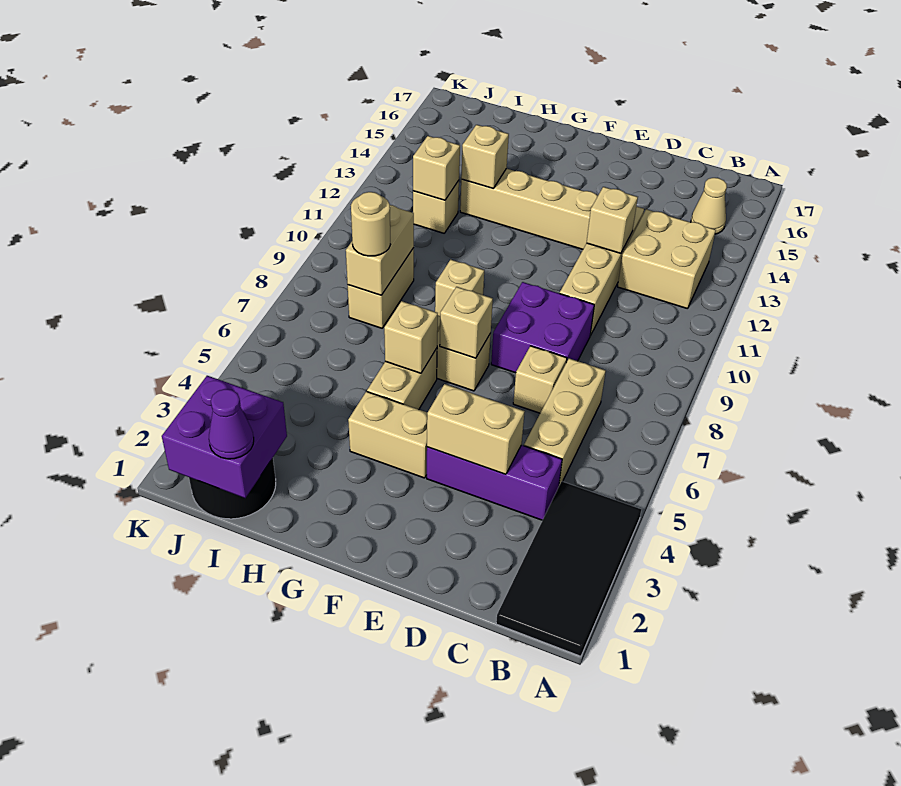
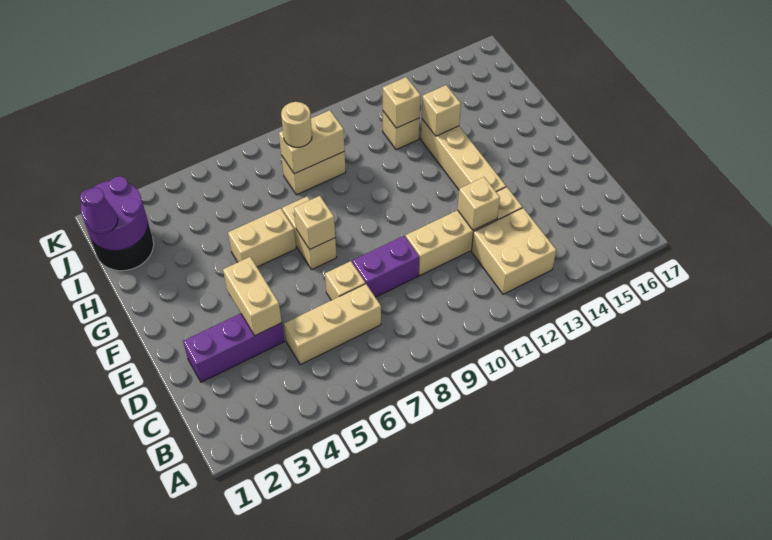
black tile A1:B4 level 1 -> none
tan cone B15 level 1 -> none
purple brick C4:E4 level 1 -> purple brick D2:D4 level 1
purple brick D8:E9 level 1 -> purple brick D8:D9 level 1
tan brick F4:G4 level 1 -> none
tan brick G6 level 2 -> none
tan brick G9 level 1 -> none
purple brick I1:J2 level 2 -> purple round brick I1:J2 level 2

